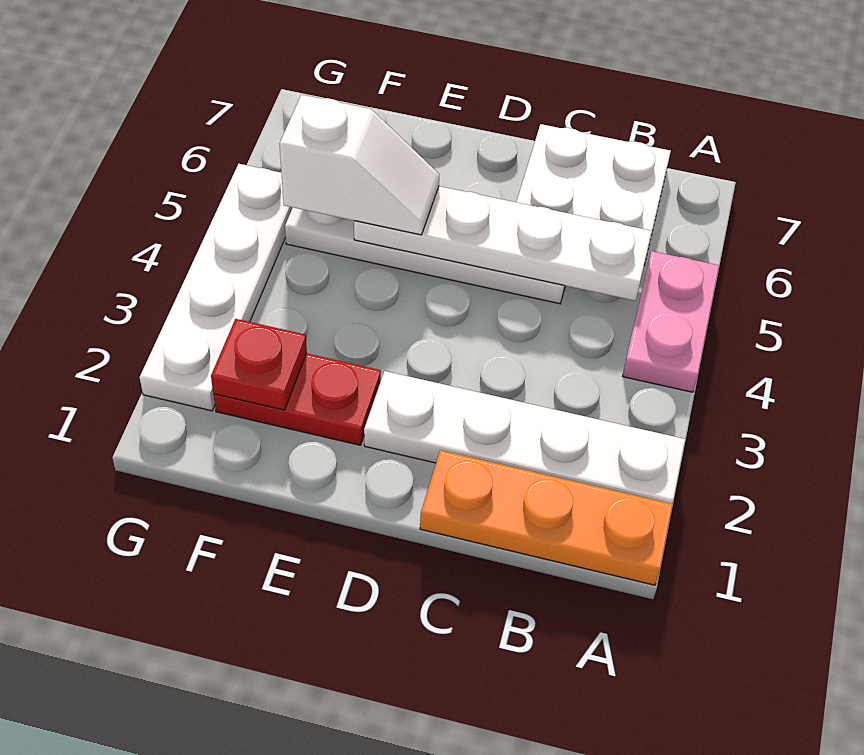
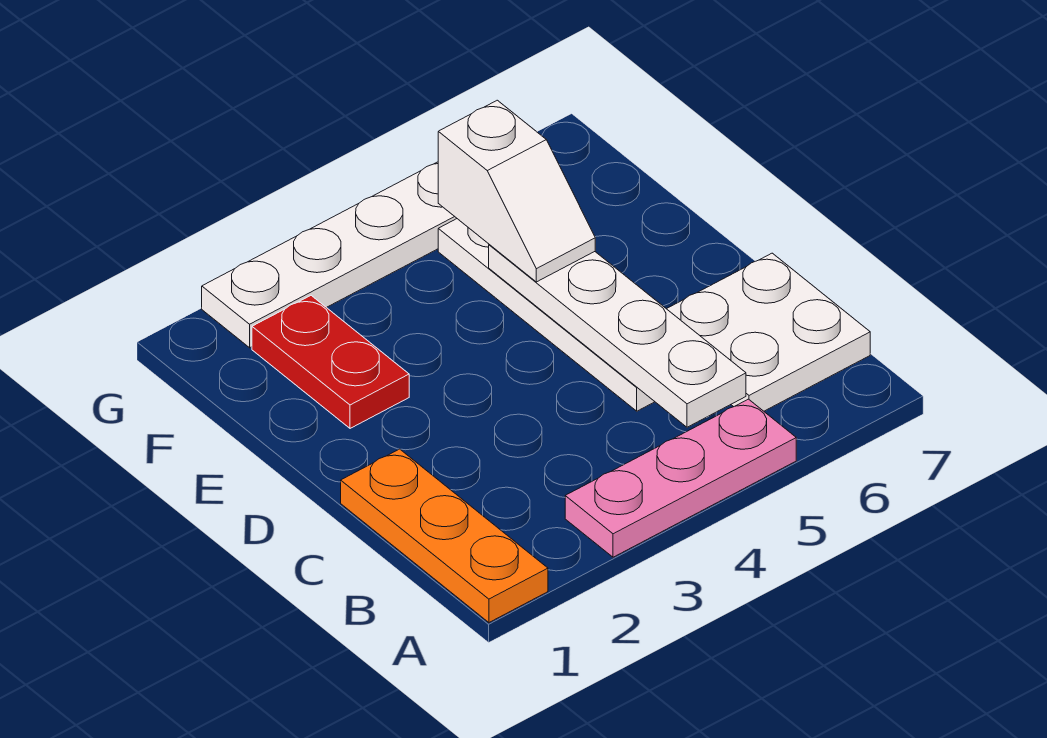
white plate A2:D2 level 1 -> none
pink plate A4:A5 level 1 -> pink plate A3:A5 level 1
red plate F2 level 2 -> none

